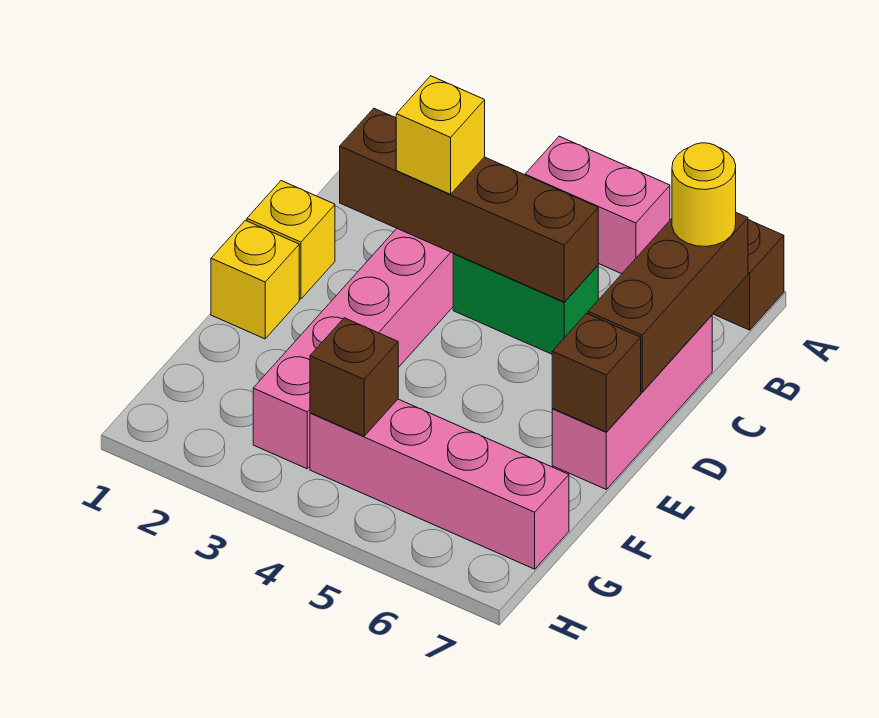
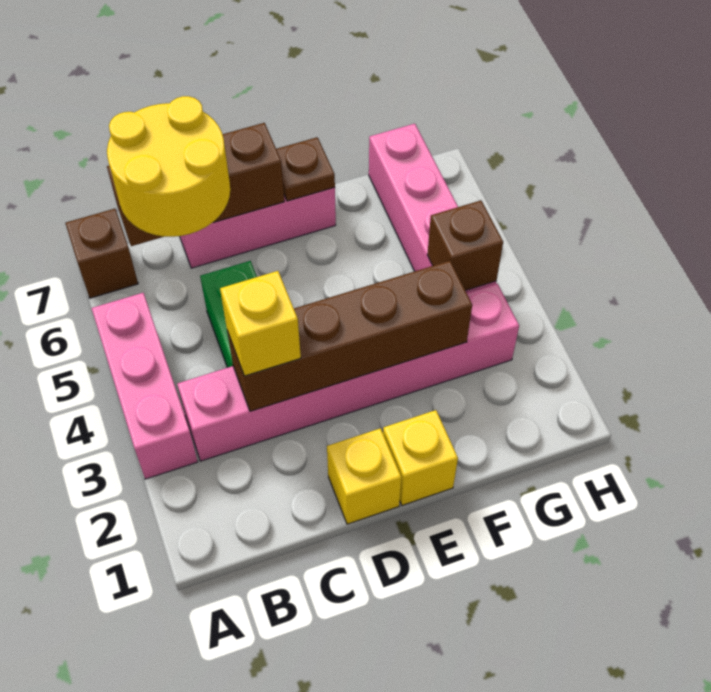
pink brick A4:A5 level 1 -> pink brick A3:A5 level 1
yellow round brick B7 level 3 -> yellow round brick B6:C7 level 3
brown brick C2:C5 level 2 -> brown brick C3:F3 level 2
brown brick E7 level 2 -> brown plate E7 level 2

